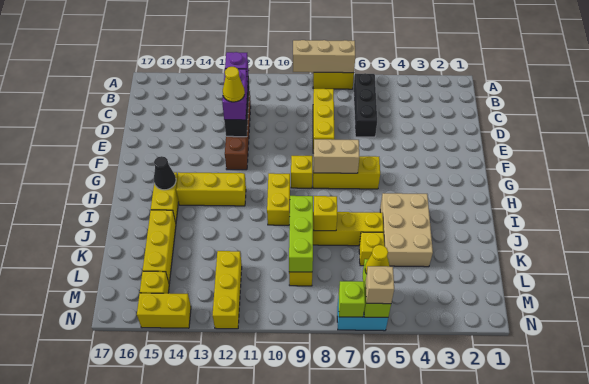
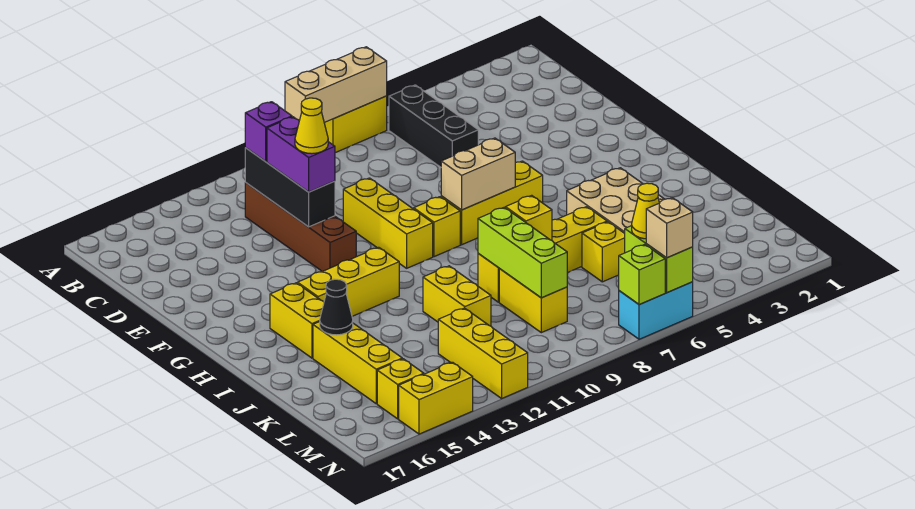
yellow brick C8:E8 level 1 -> yellow brick E10:G10 level 1
yellow brick H10:I10 level 1 -> yellow brick J11:K11 level 1
black cone H15 level 2 -> black cone J15 level 2

